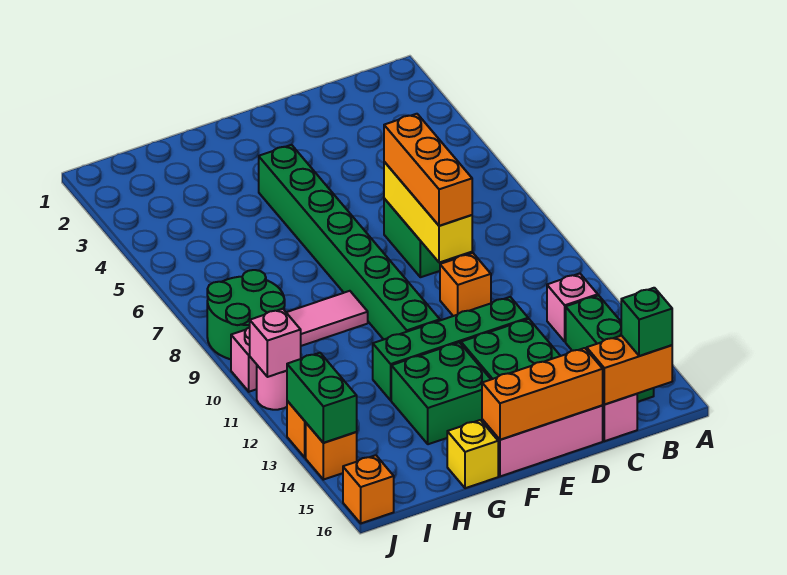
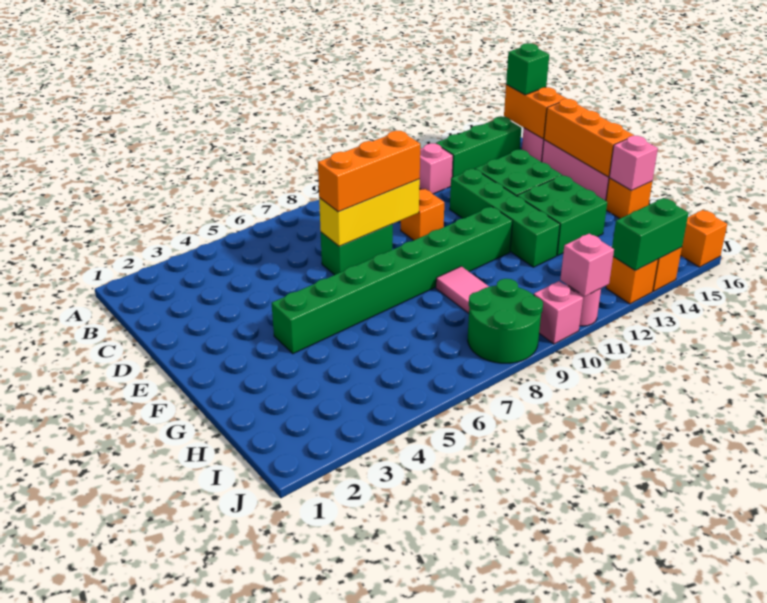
yellow brick G16 level 1 -> orange brick G16 level 1
none -> pink brick G16 level 2

